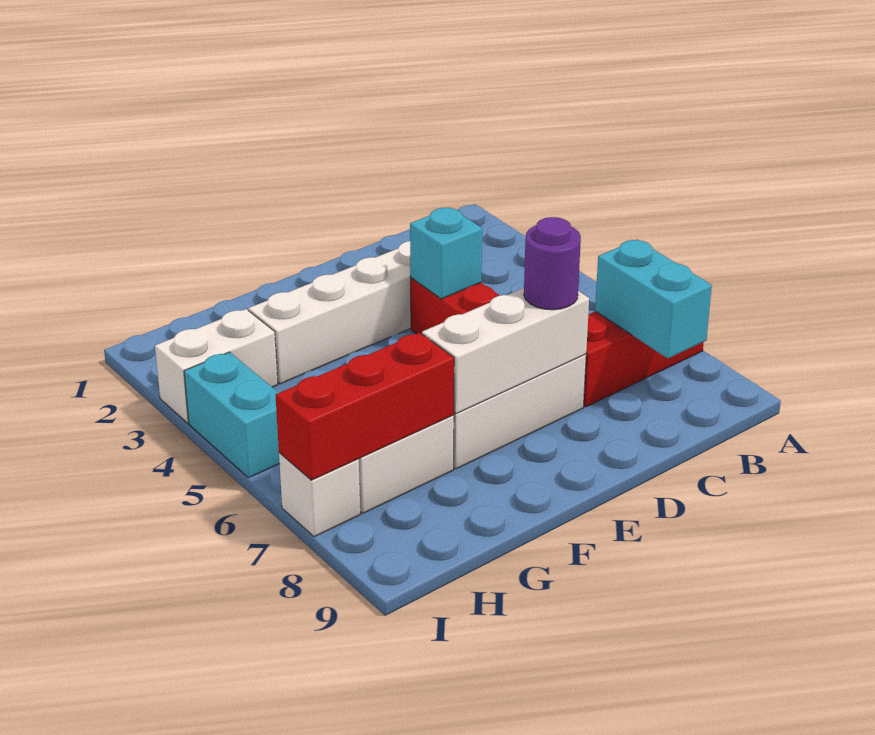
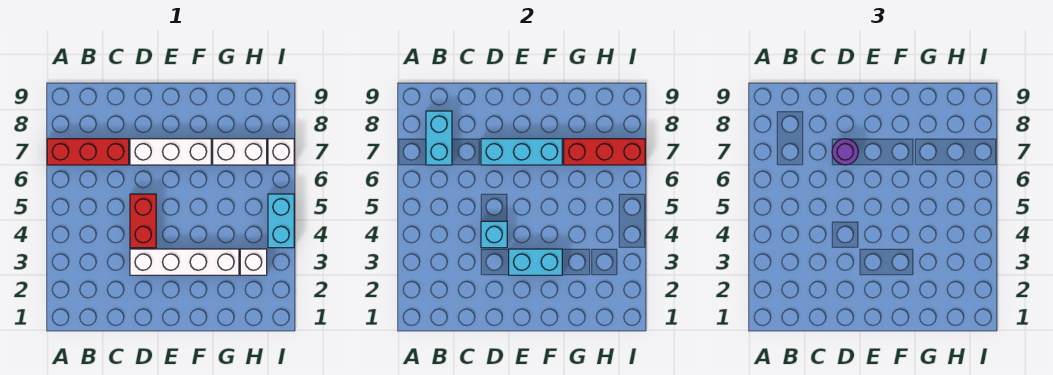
white brick D7:F7 level 2 -> cyan brick D7:F7 level 2
none -> cyan brick E3:F3 level 2
white brick H3:I3 level 1 -> white brick H3 level 1

